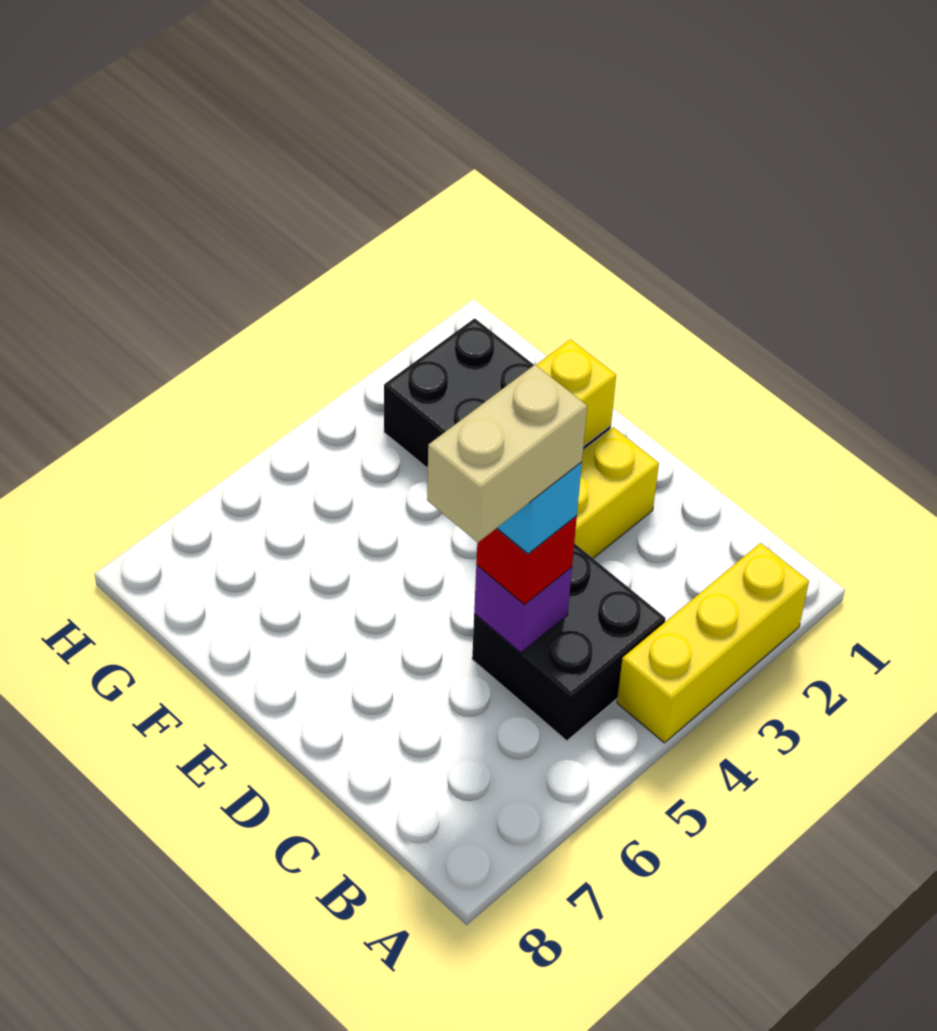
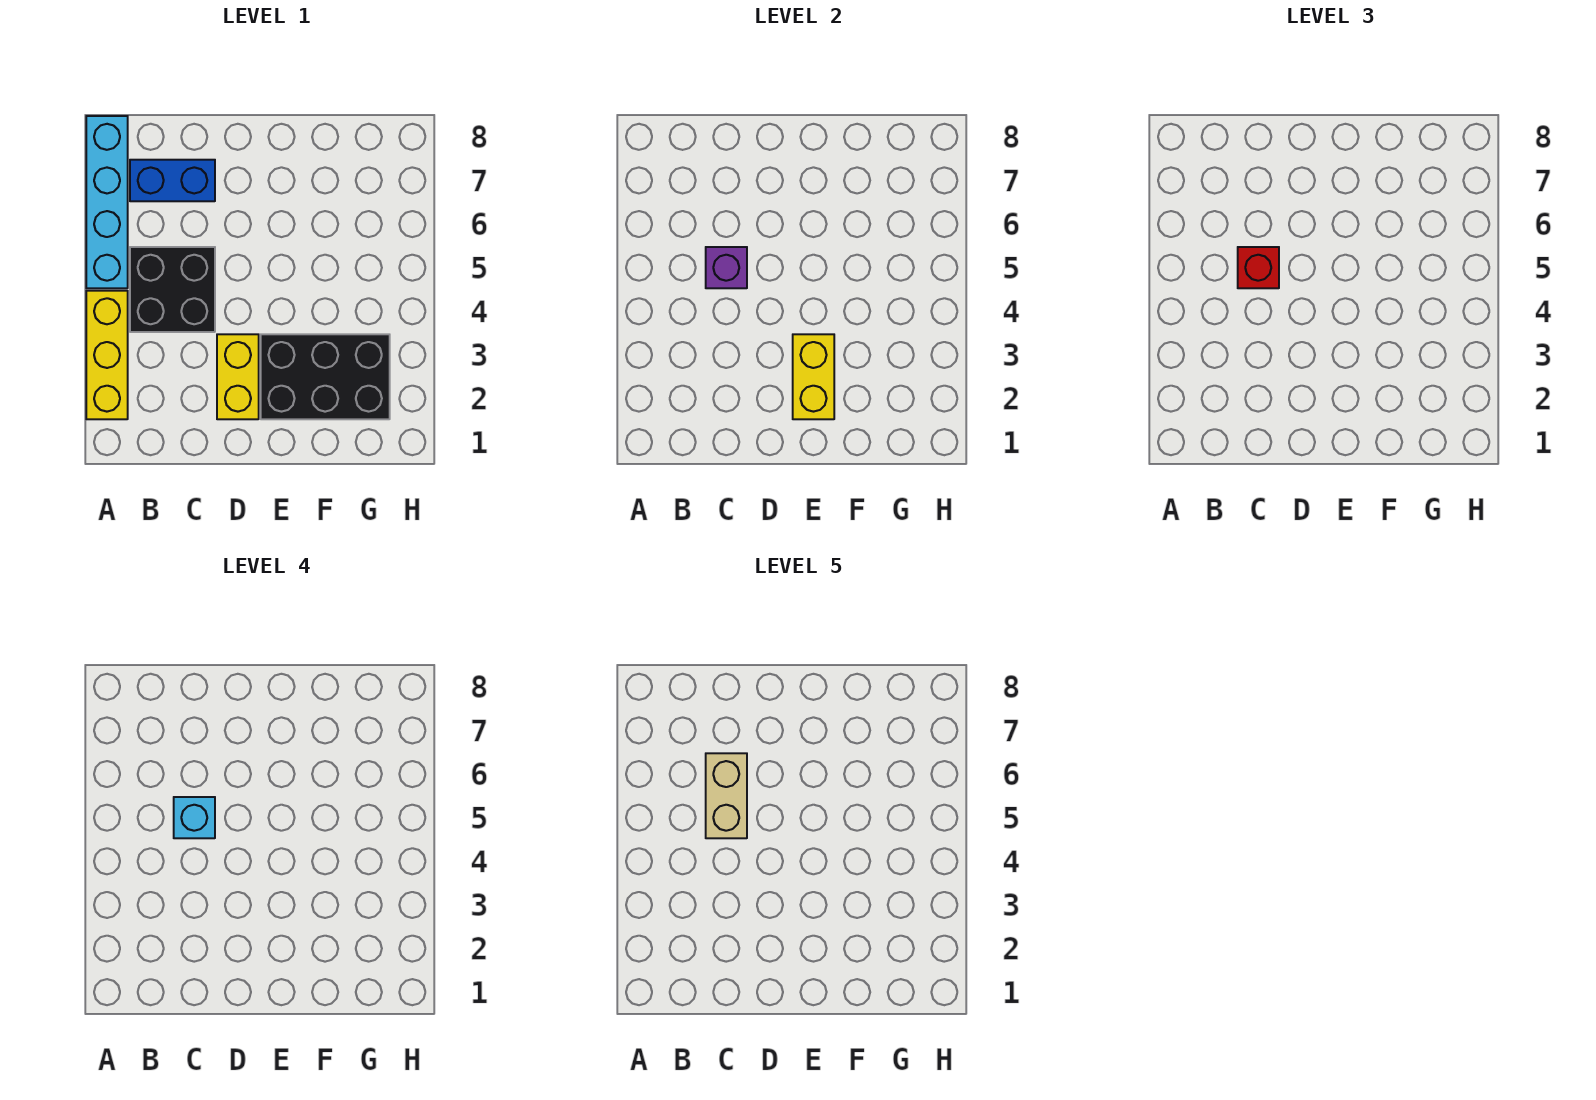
none -> cyan brick A5:A8 level 1
none -> blue brick B7:C7 level 1

